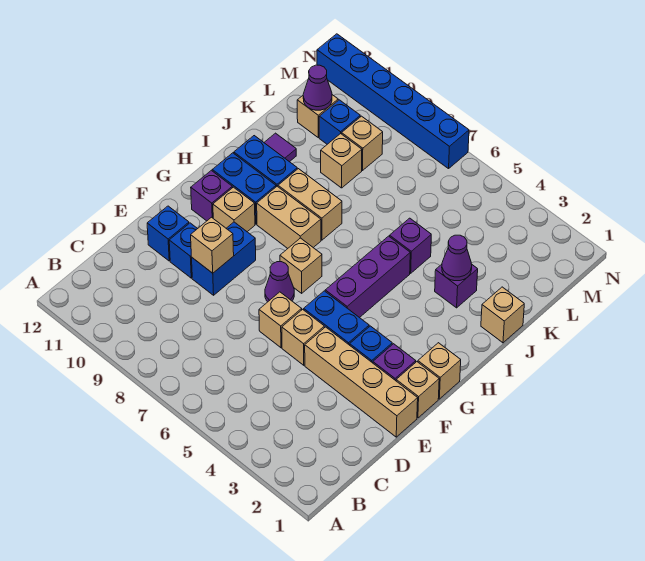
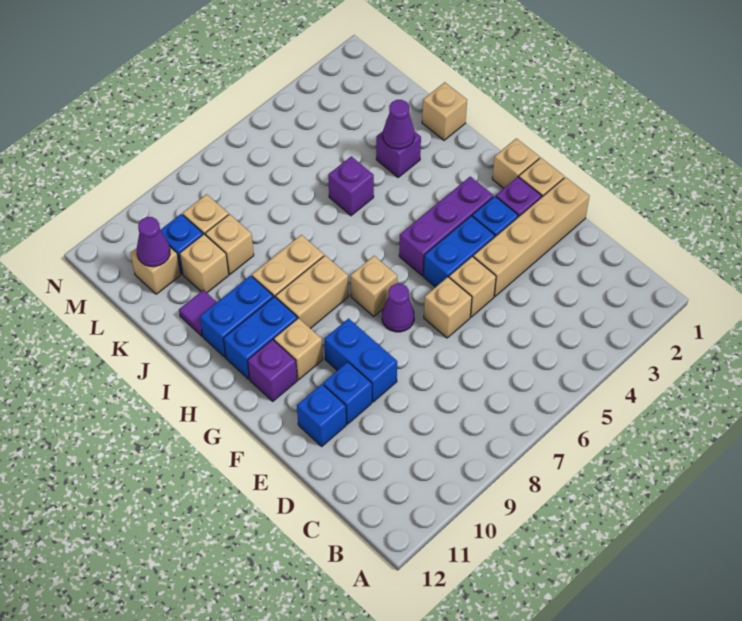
tan brick E9 level 2 -> tan brick K10 level 1
purple brick G5:I5 level 1 -> purple brick G3:G5 level 1
blue brick N7:N12 level 1 -> none

